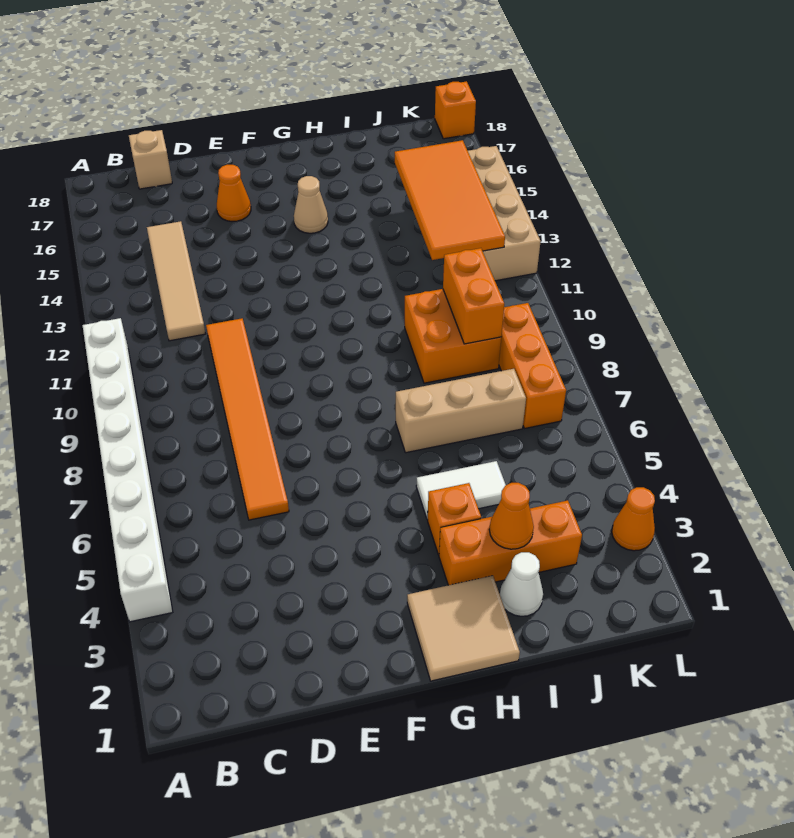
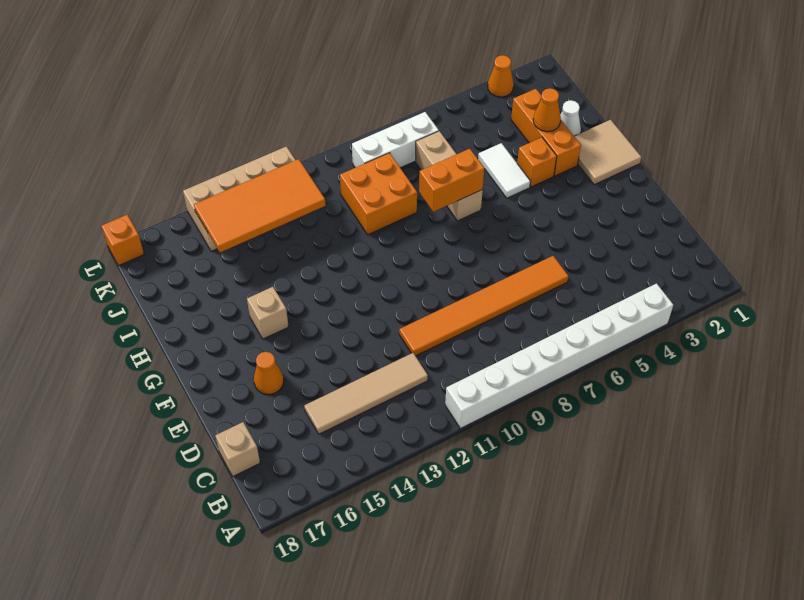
tan cone G15 level 1 -> tan brick G15 level 1
orange brick J9:J10 level 2 -> orange brick H7:H8 level 2
orange brick K7:K9 level 1 -> white brick K7:K9 level 1

